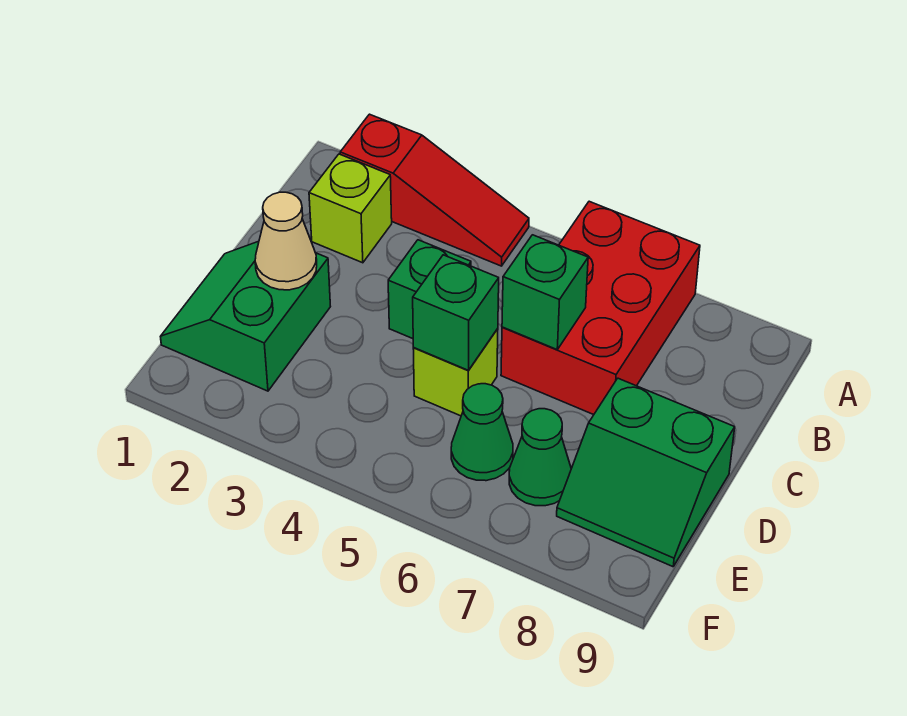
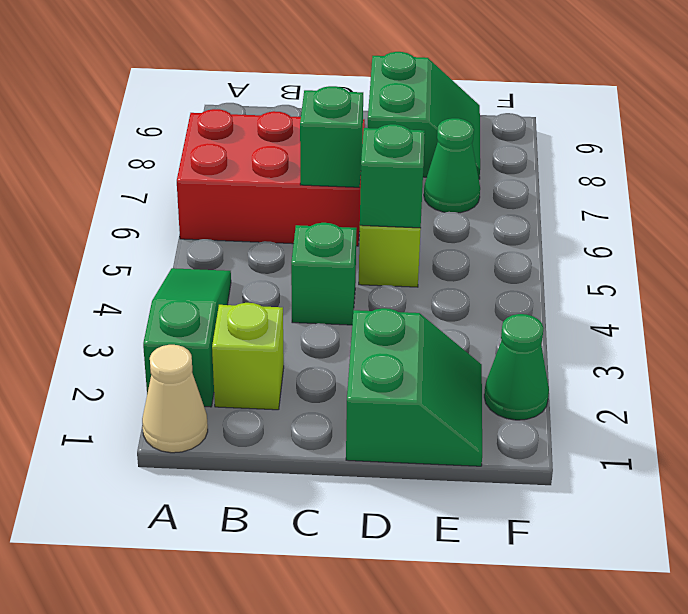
red slope A2:A4 level 1 top 2 -> green slope A2:A4 level 1 top 2
green slope D1:E2 level 1 top 2 -> green slope D1:E2 level 1 top D
tan cone D2 level 2 -> tan cone A1 level 1
green cone E6 level 1 -> green cone F2 level 1

